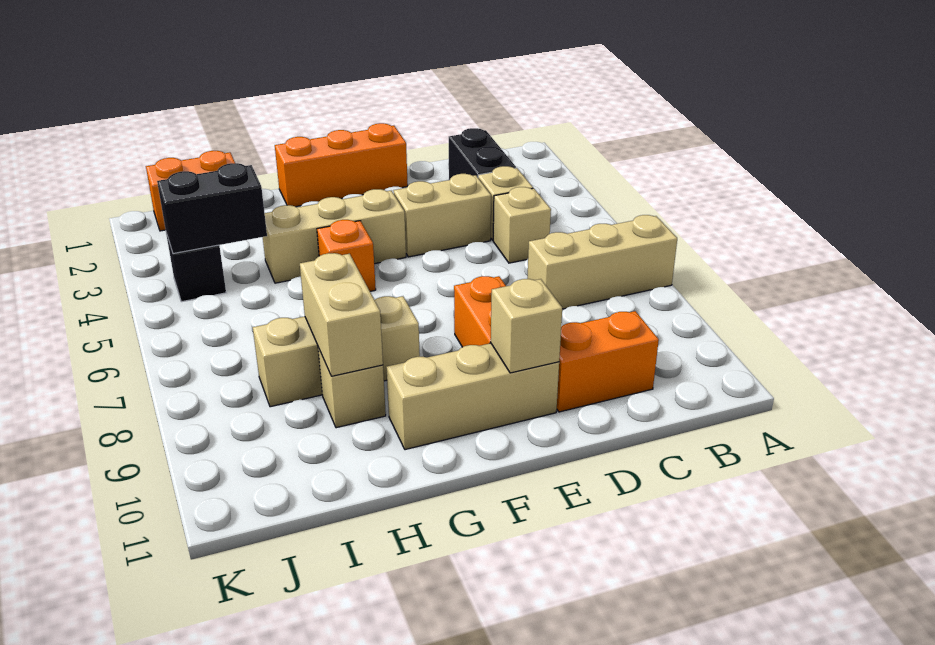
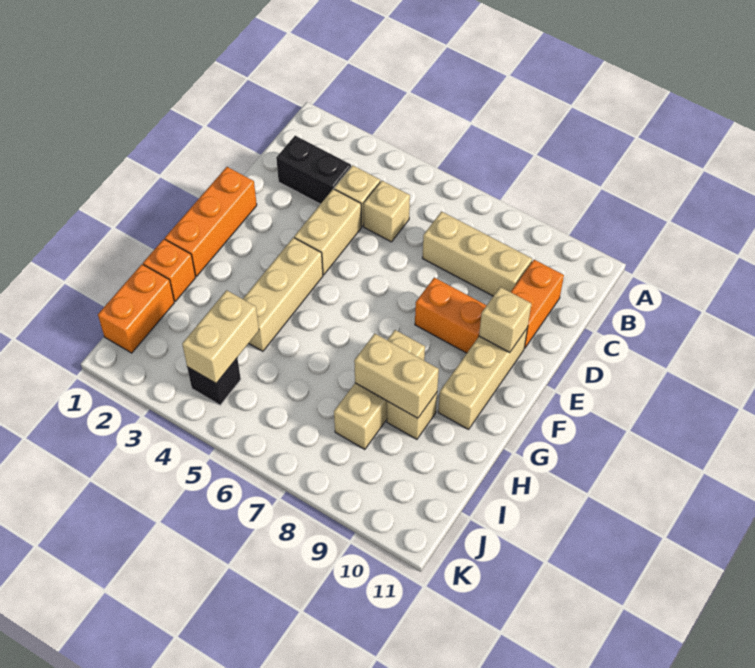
tan brick A7:C7 level 1 -> tan brick C7:C9 level 1
orange brick G5 level 1 -> orange brick H1 level 1
black brick I4:J4 level 2 -> tan brick I4:J4 level 2

